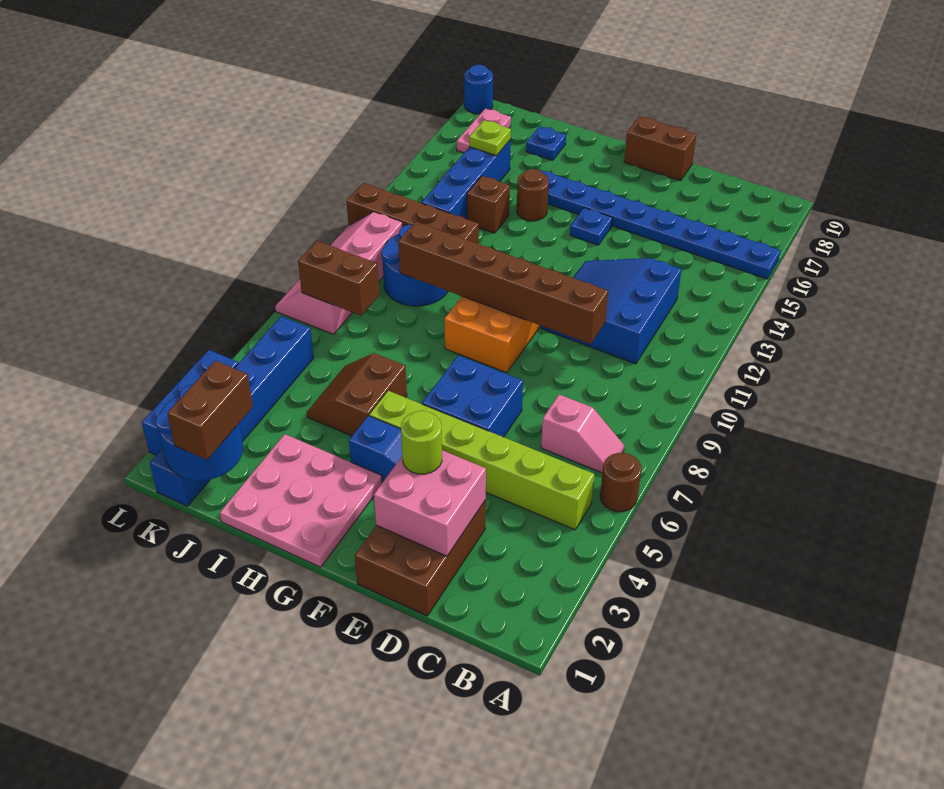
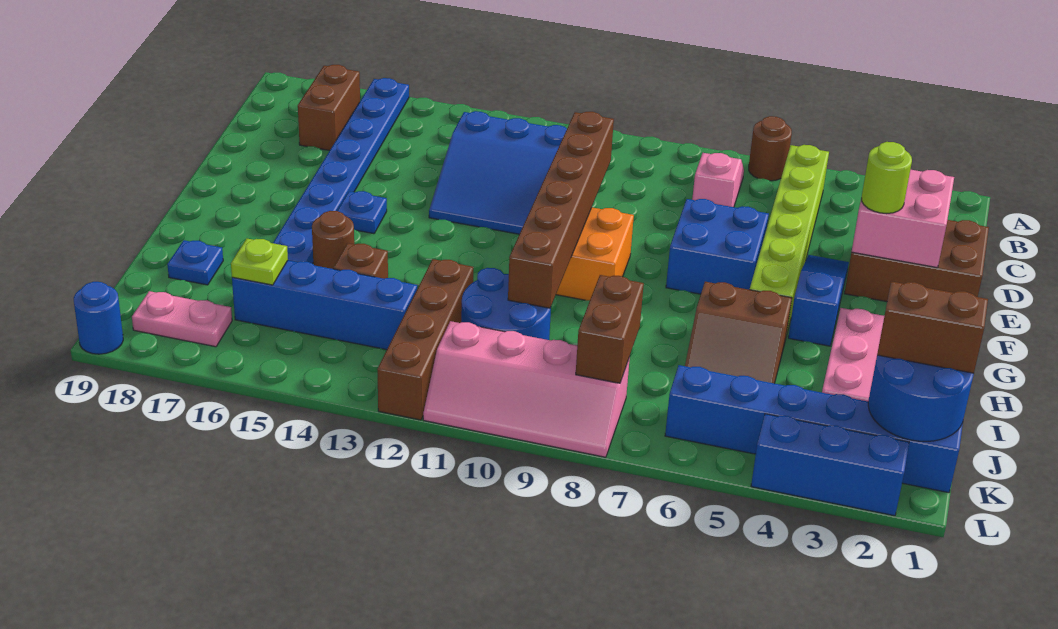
brown brick E19:F19 level 1 -> brown brick B17:C17 level 1

